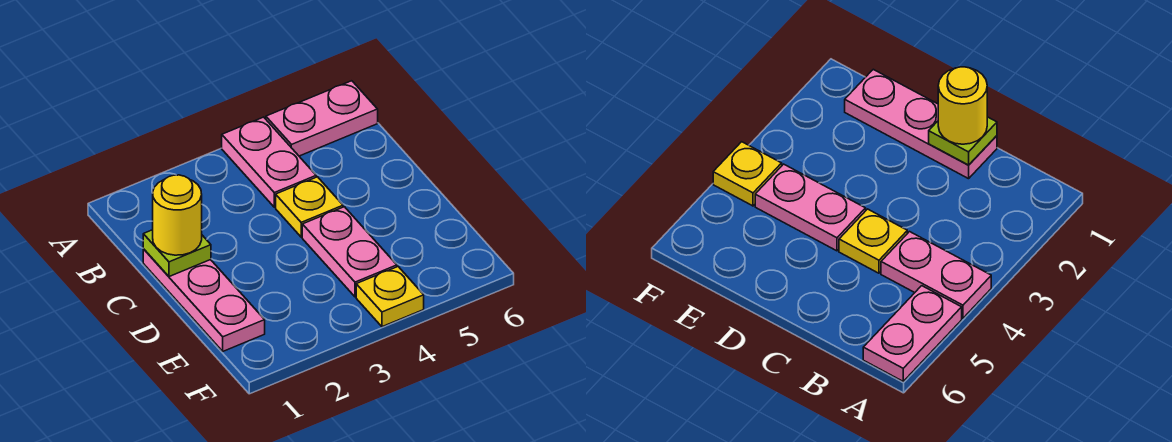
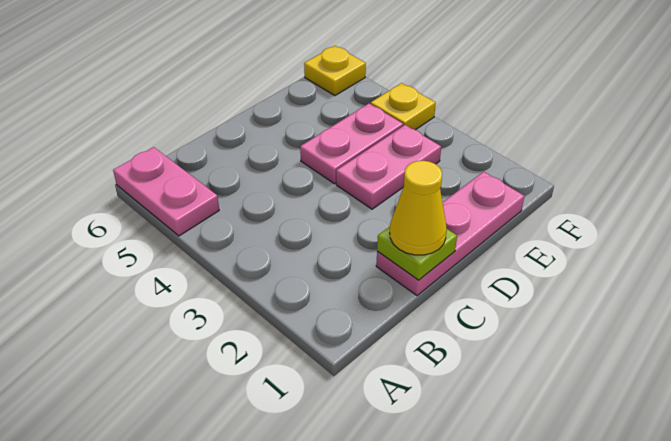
pink plate A4:B4 level 1 -> pink plate D3:E3 level 1
yellow round brick C1 level 3 -> yellow cone C1 level 3
yellow plate C4 level 1 -> yellow plate F6 level 1

